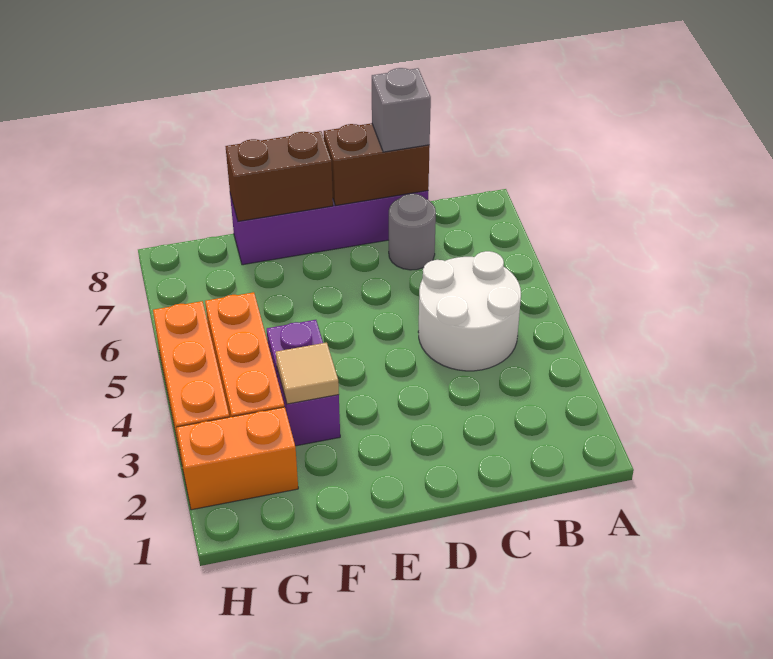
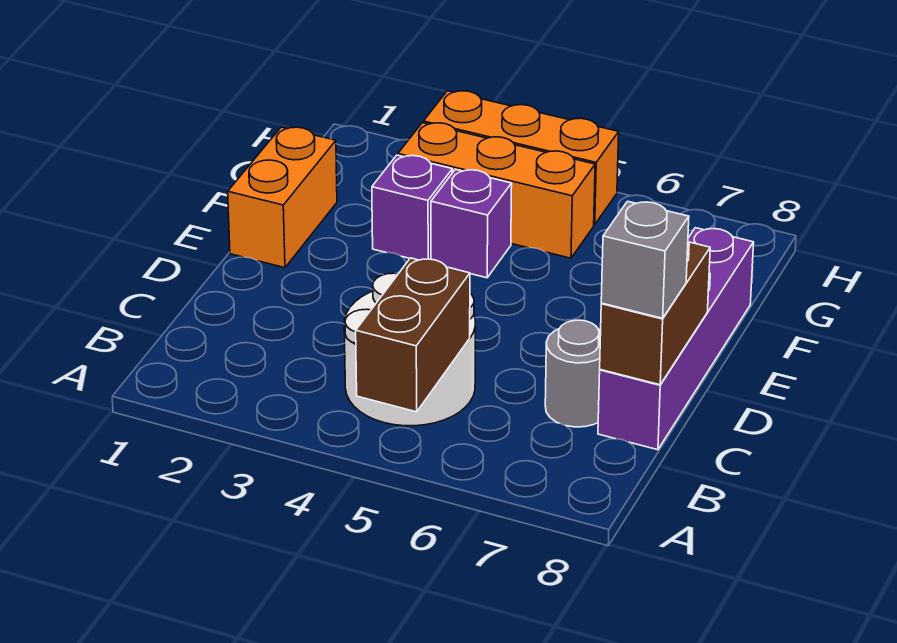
brown brick E8:F8 level 2 -> brown brick A5:B5 level 2
tan tile F3 level 2 -> none
orange brick G2:H2 level 1 -> orange brick E1:F1 level 1

